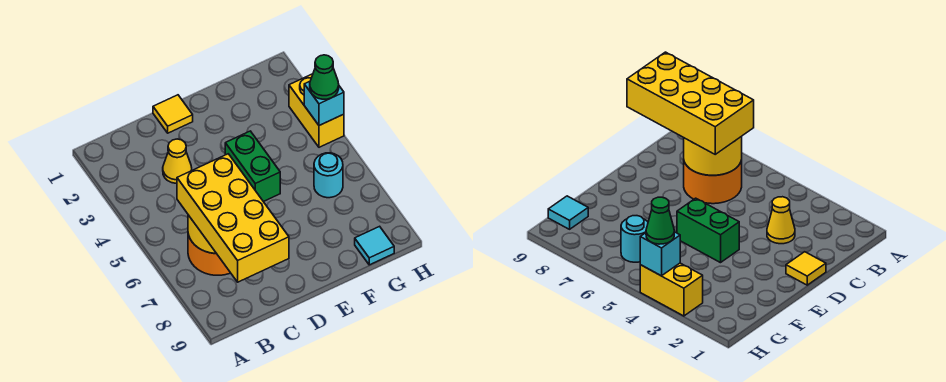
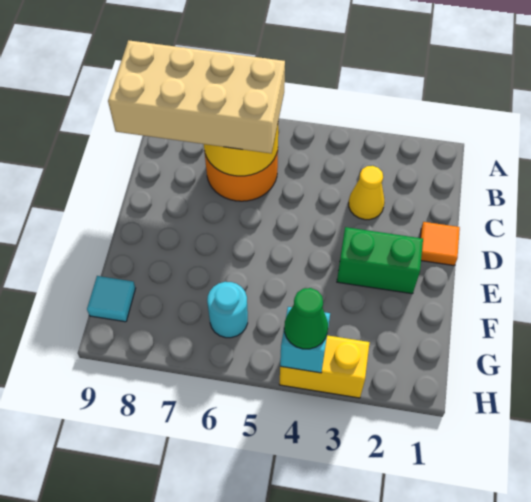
yellow brick B6:C9 level 3 -> tan brick B6:C9 level 3
yellow tile D1 level 1 -> orange tile D1 level 1
green brick E4:E5 level 1 -> green brick E2:E3 level 1

